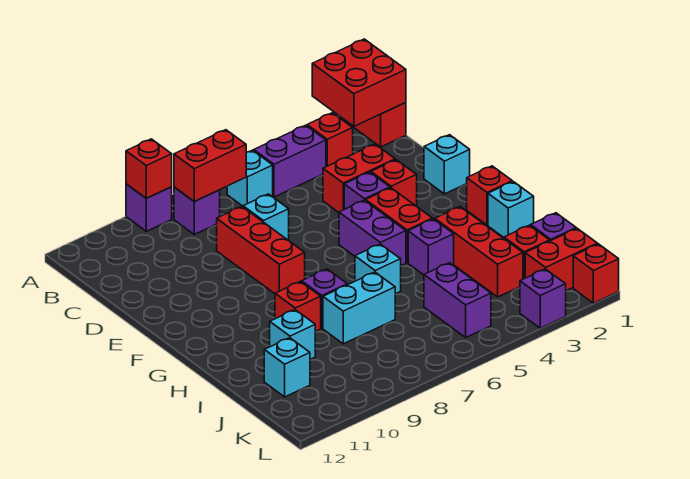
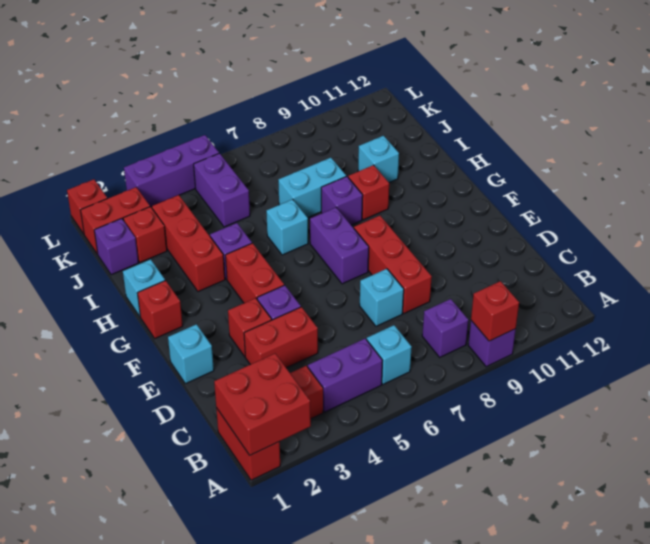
red brick B7:B8 level 2 -> none
purple brick F5:G5 level 1 -> purple brick F7:G7 level 1
cyan brick J11 level 1 -> none
purple brick L3 level 1 -> purple brick L3:L5 level 1

